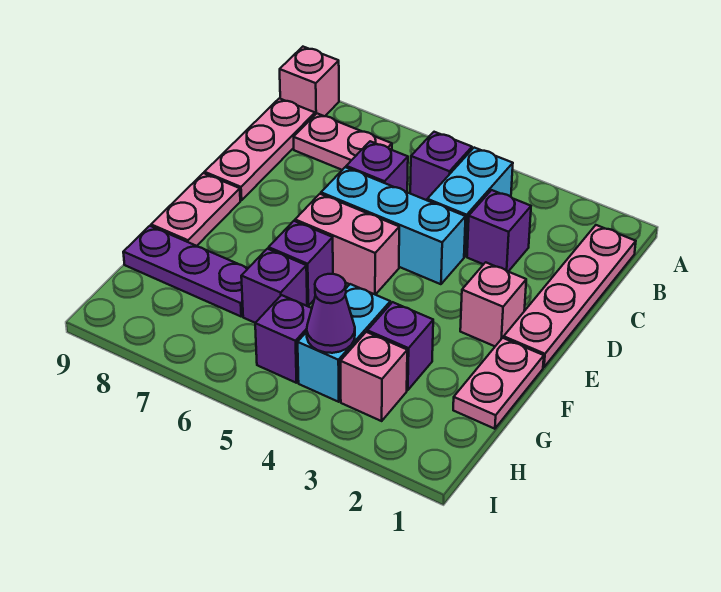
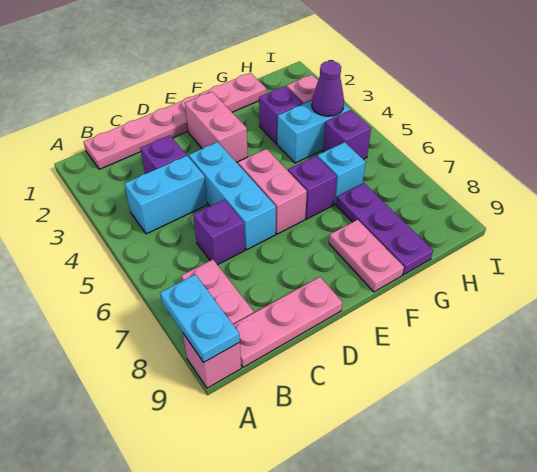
none -> cyan plate A8:A9 level 2
purple brick B5 level 1 -> none
pink brick E2 level 1 -> pink brick E2:E3 level 1
pink plate E9:F9 level 1 -> pink plate F8:F9 level 1
purple brick G6 level 1 -> cyan brick G6 level 1

